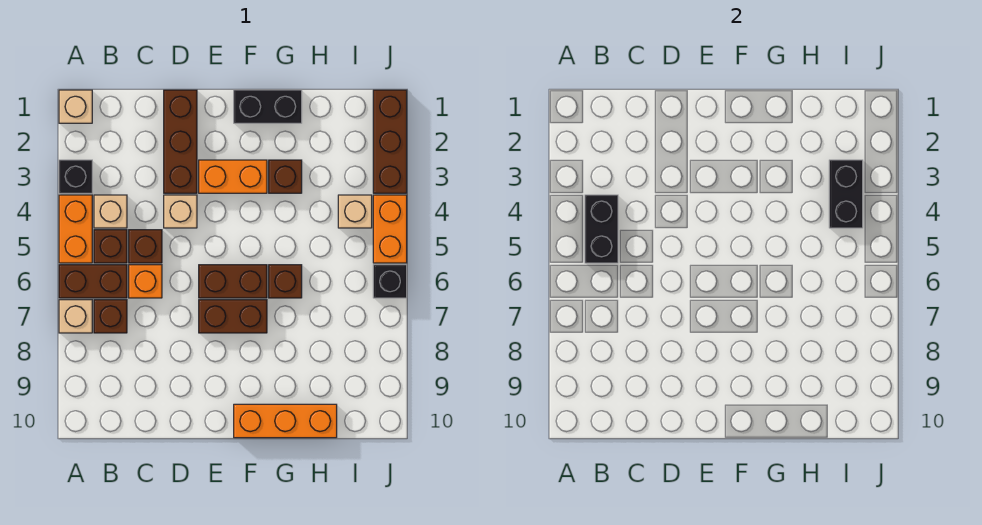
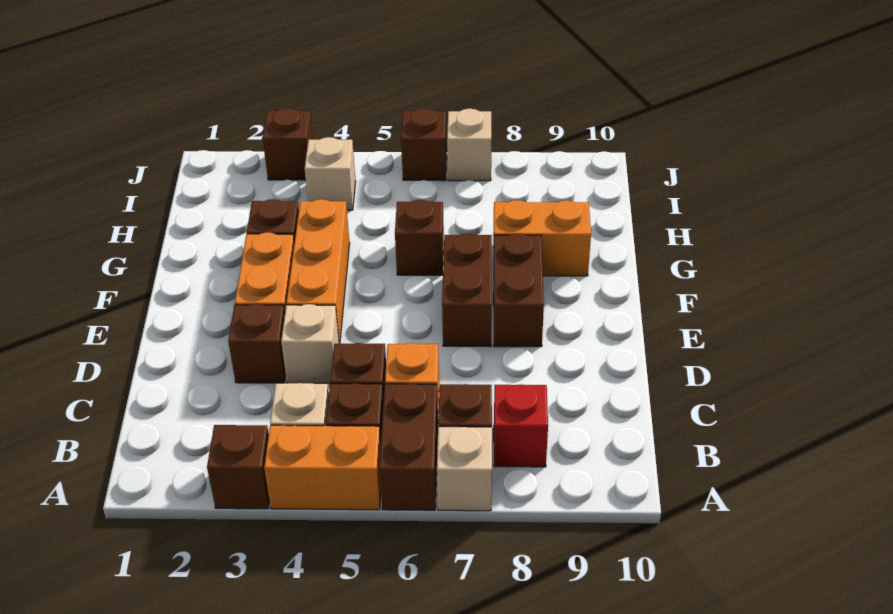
tan brick A1 level 1 -> tan brick J7 level 1
black brick A3 level 1 -> brown brick A3 level 1
black brick B4:B5 level 2 -> none
none -> red brick B8 level 1
brown brick D1:D3 level 1 -> brown brick D3 level 1
brown brick E6:F6 level 1 -> brown brick E8:F8 level 1
black brick F1:G1 level 1 -> none
orange brick F10:H10 level 1 -> orange brick E4:G4 level 1
black brick I3:I4 level 2 -> none
brown brick J1:J3 level 1 -> brown brick J3 level 1
orange brick J4:J5 level 1 -> orange brick G8:G9 level 1
black brick J6 level 1 -> brown brick J6 level 1

